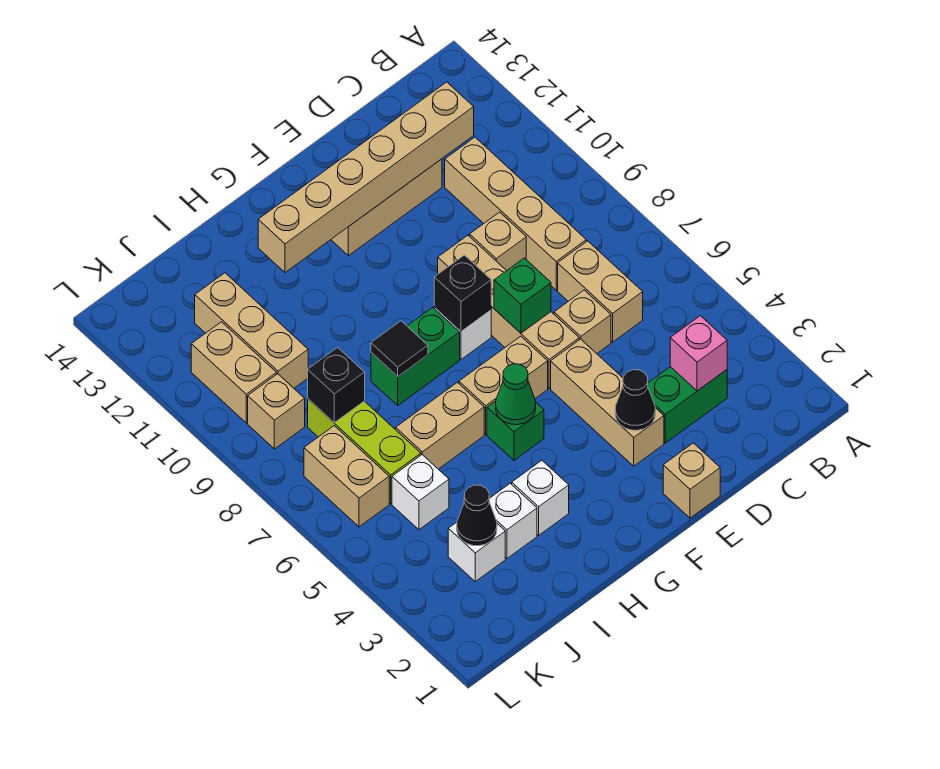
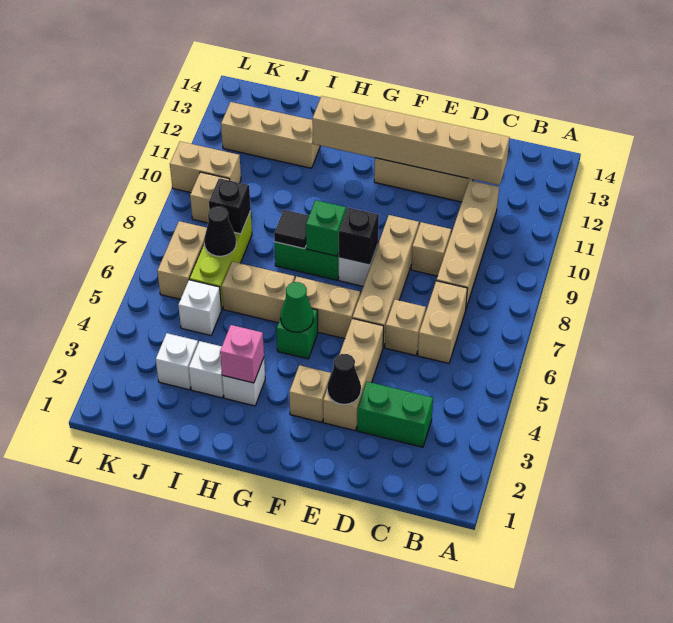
pink brick C3 level 2 -> pink brick H3 level 2
tan brick E1 level 1 -> tan brick F3 level 1
green brick E7 level 2 -> green brick G8 level 2
black cone J3 level 2 -> black cone J7 level 2
tan brick J10:J12 level 1 -> tan brick I12:K12 level 1
tan brick K10:K11 level 1 -> tan brick K10:L10 level 1

